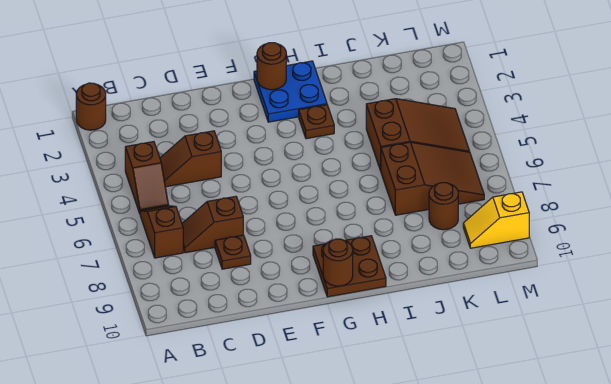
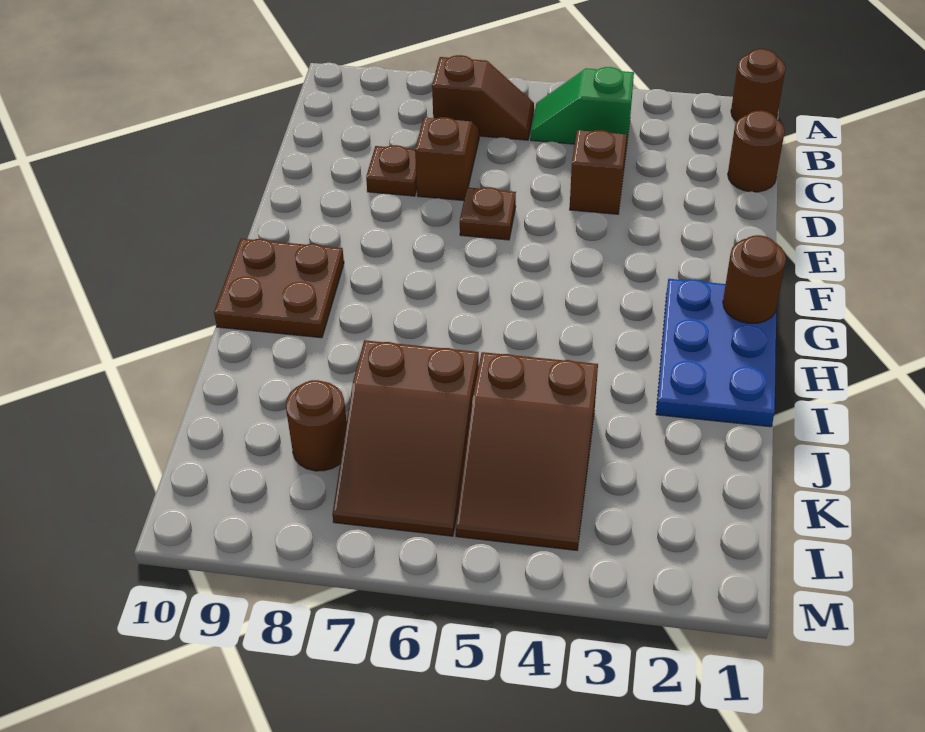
brown slope B4:B5 level 1 top 4 -> green slope B4:B5 level 1 top 4
blue plate G1:H2 level 1 -> blue plate G1:I2 level 1
brown round brick G10 level 2 -> brown round brick C1 level 1
brown plate H3 level 1 -> brown plate E6 level 1
yellow slope L9:M9 level 1 top M -> none

